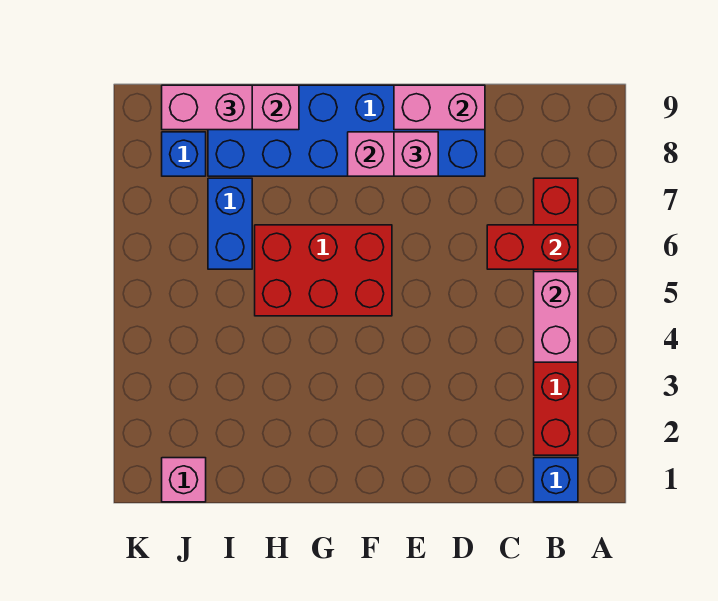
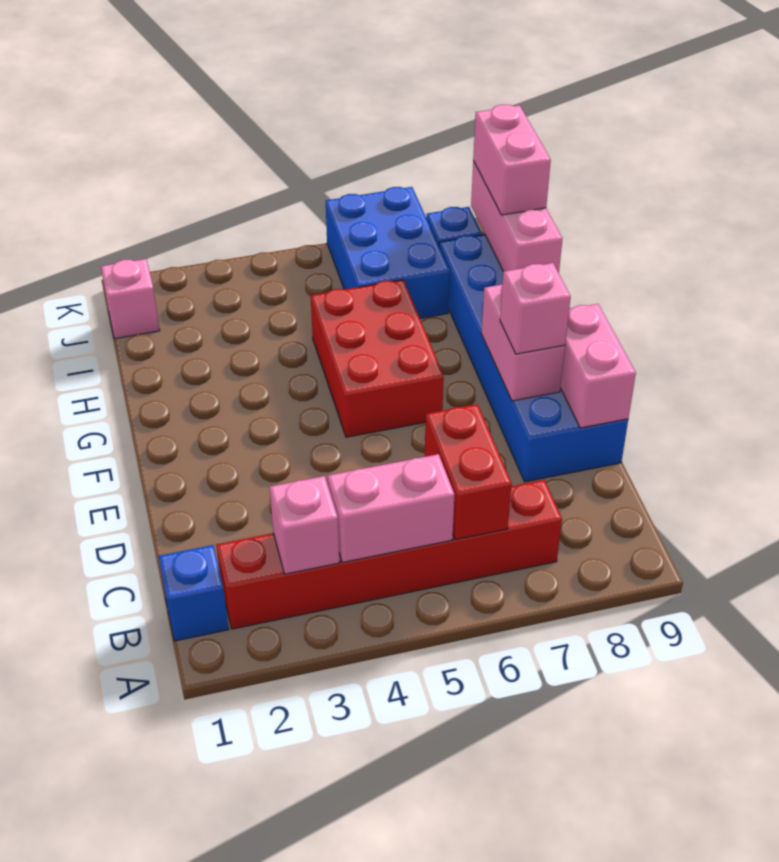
none -> pink brick B3 level 2
blue brick I6:I7 level 1 -> blue brick I6:K7 level 1

